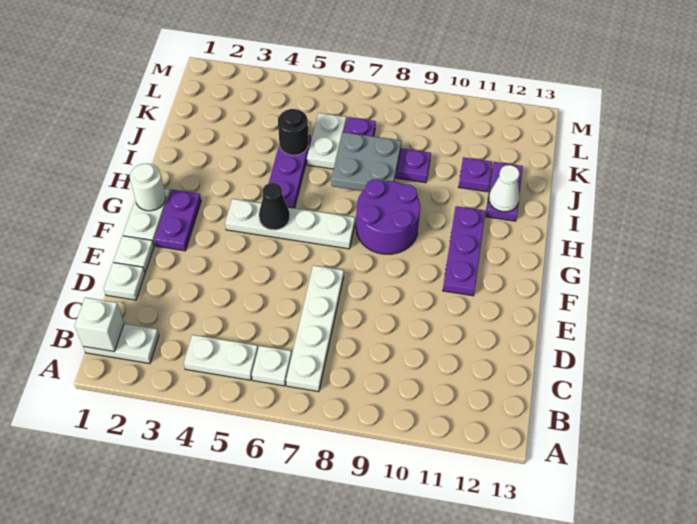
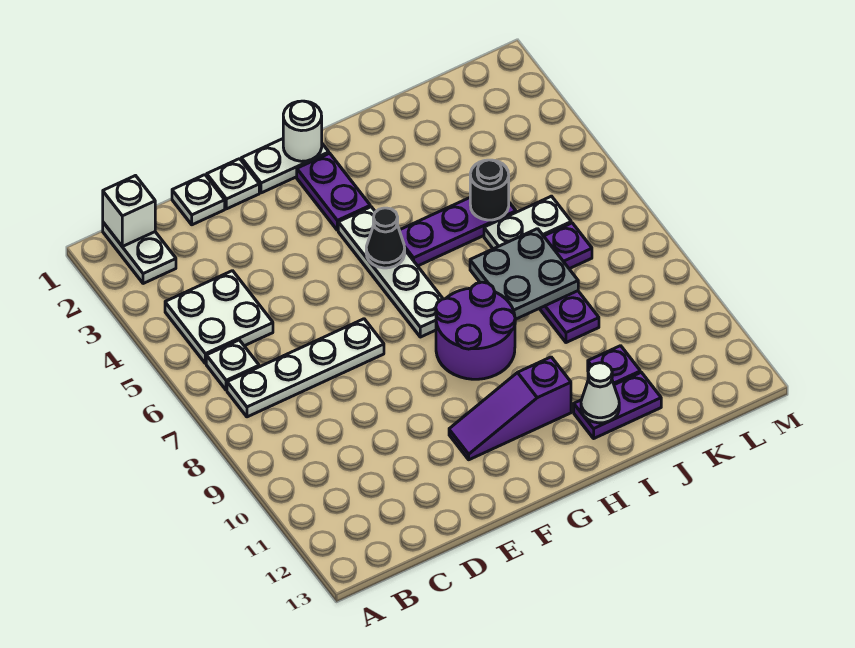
white plate B4:B5 level 1 -> white plate B4:C5 level 1
purple plate F2:G2 level 1 -> purple plate G2:G3 level 1
purple plate F11:H11 level 1 -> purple slope F11:H11 level 1 top H

